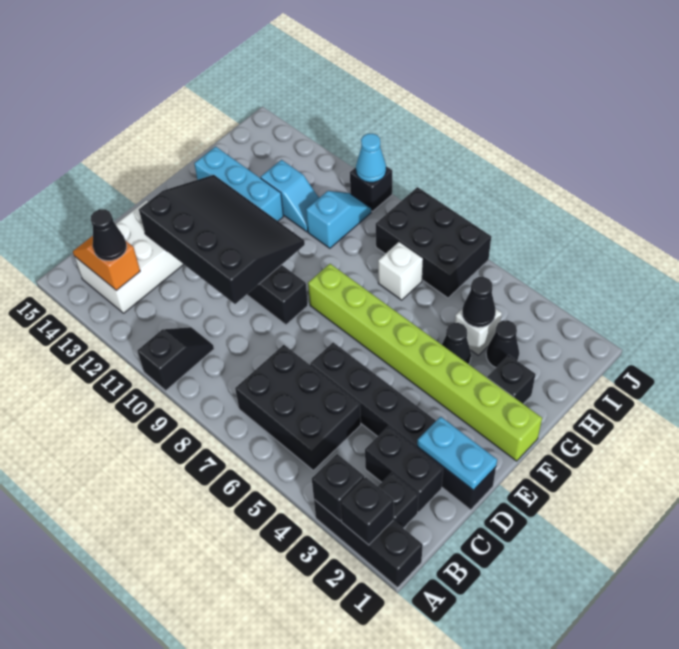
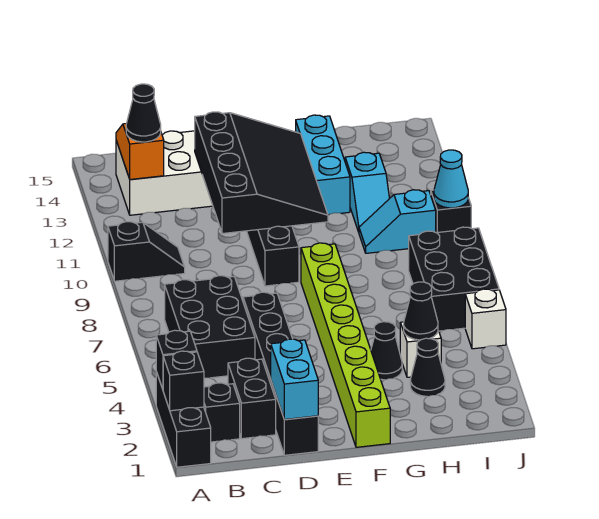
cyan plate D1:D2 level 2 -> cyan brick D1:D2 level 2
black brick G2 level 1 -> none
white brick H7 level 1 -> white brick J5 level 1
cyan slope H10:I10 level 1 top H -> cyan slope H10:I10 level 1 top I

